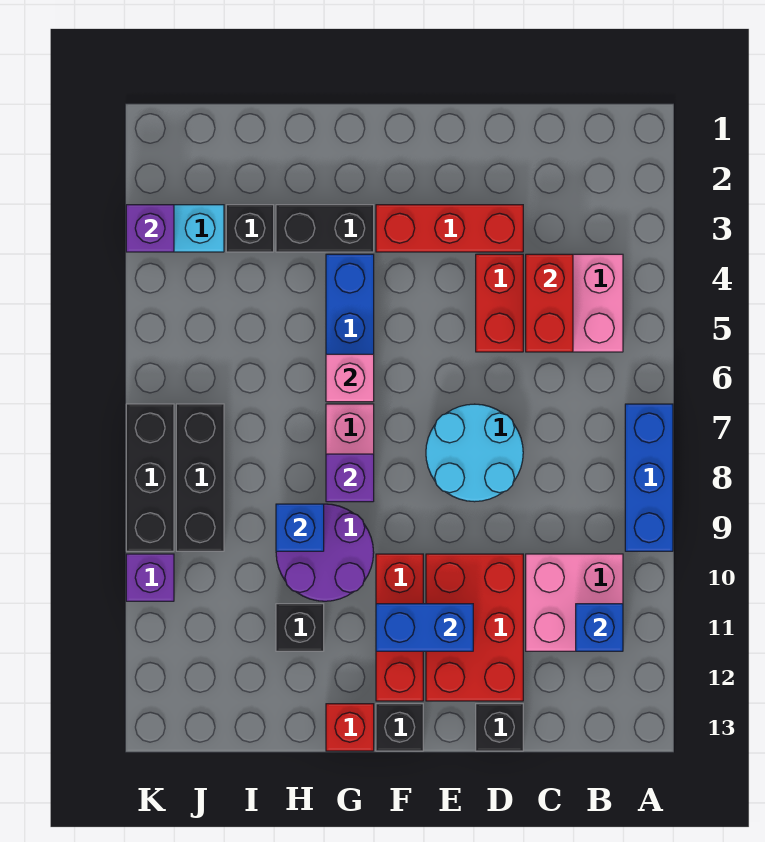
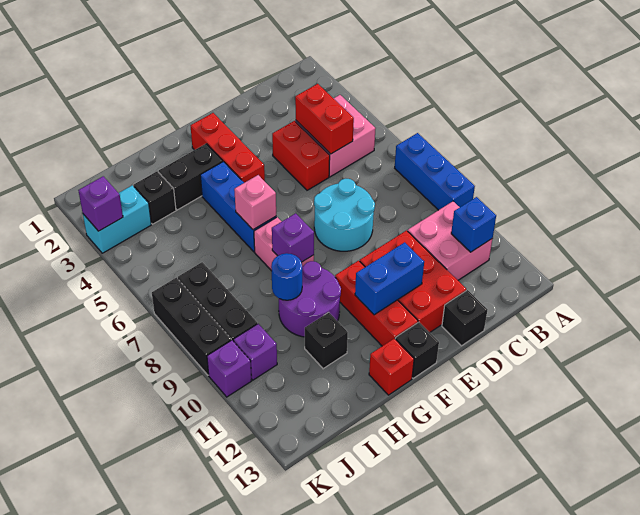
red brick D3:F3 level 1 -> red brick F2:F4 level 1
blue brick H9 level 2 -> blue round brick H9 level 2
none -> purple brick J10 level 1

